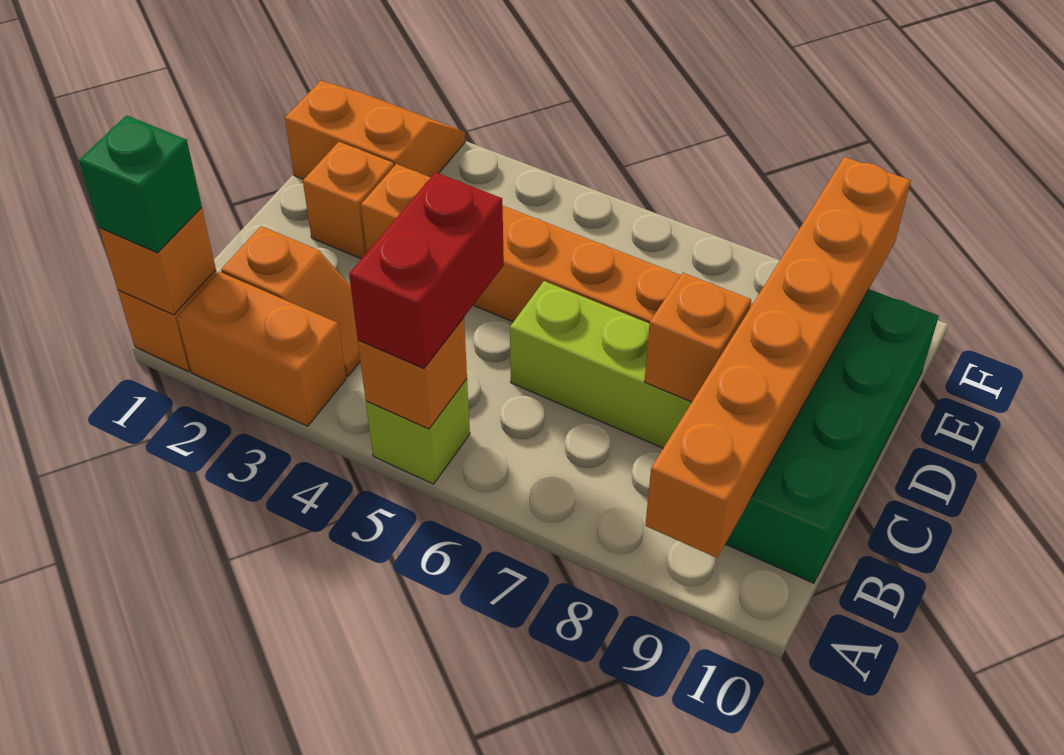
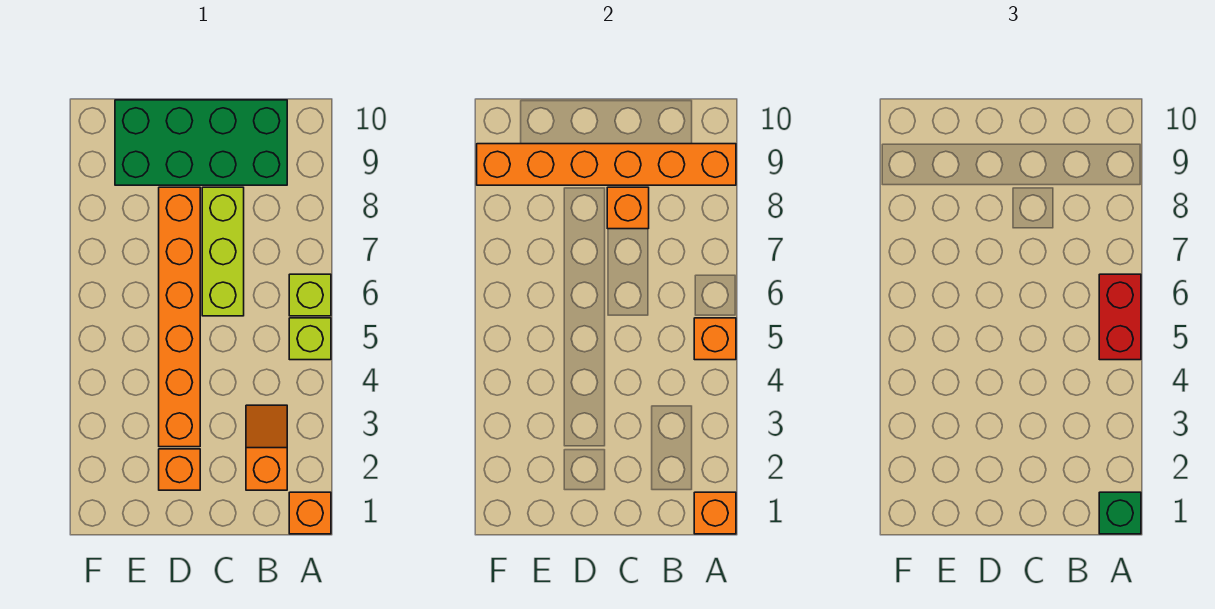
orange brick A2:A3 level 1 -> none
red brick A5:B5 level 3 -> red brick A5:A6 level 3
none -> lime brick A6 level 1
orange slope E1:F2 level 1 top E -> none

